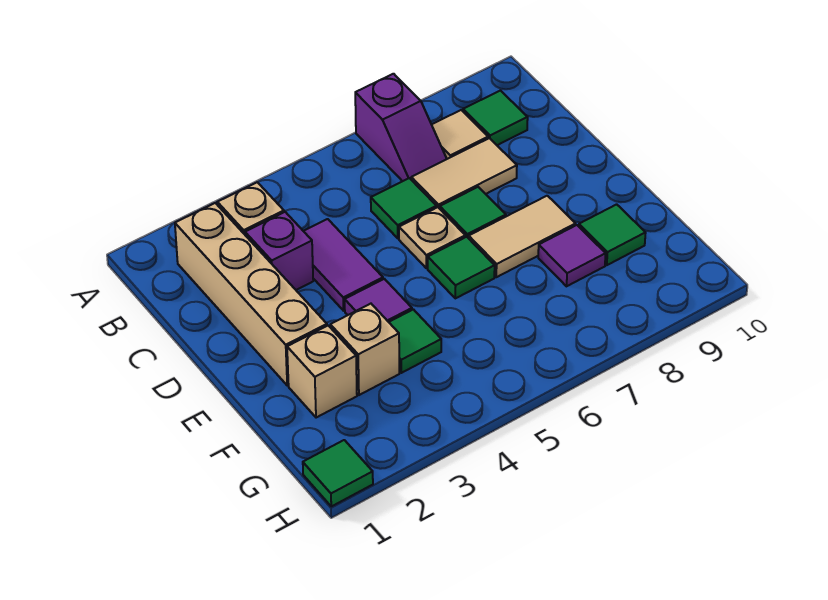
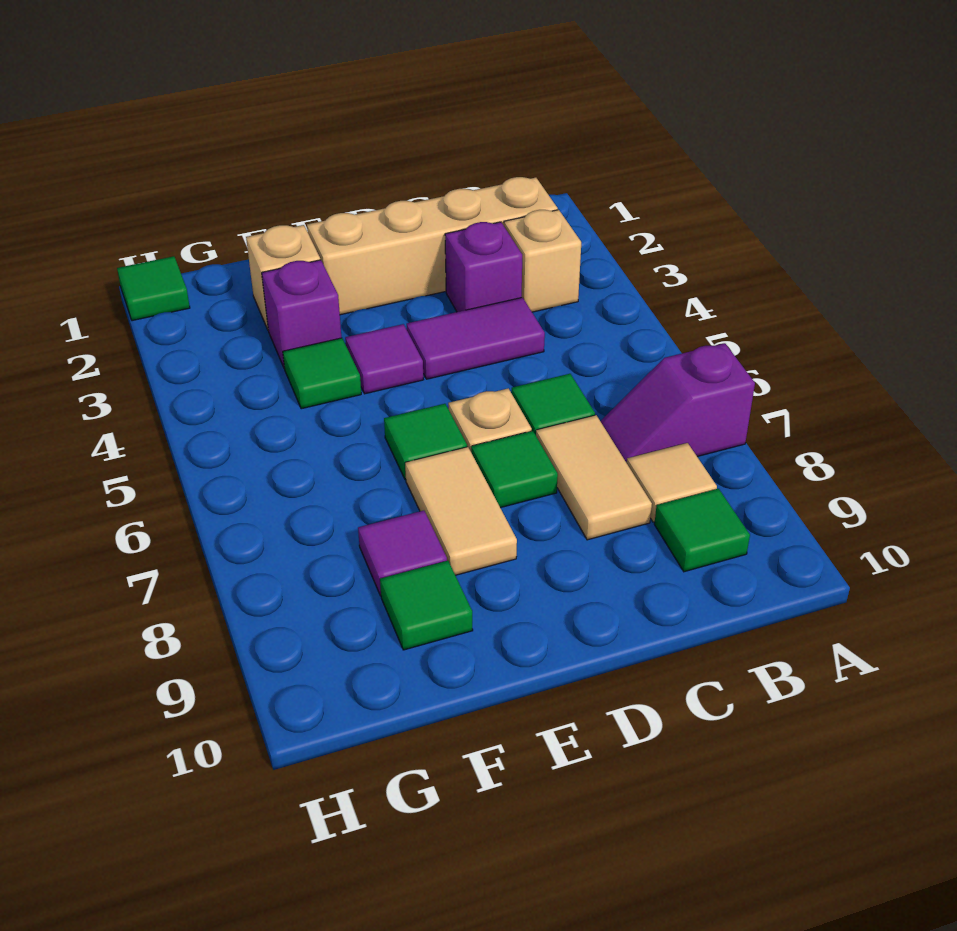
tan brick F3 level 1 -> purple brick F3 level 1

